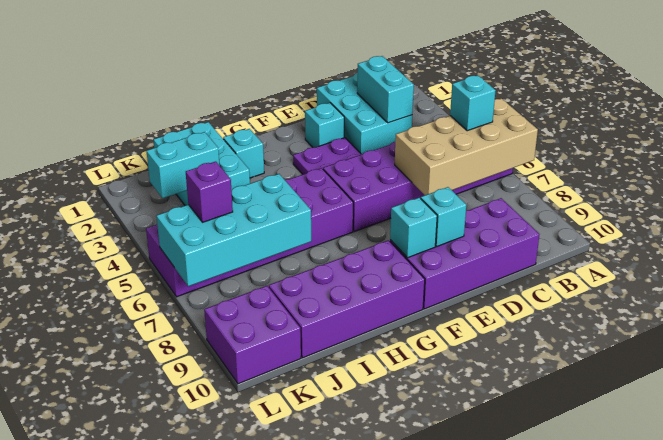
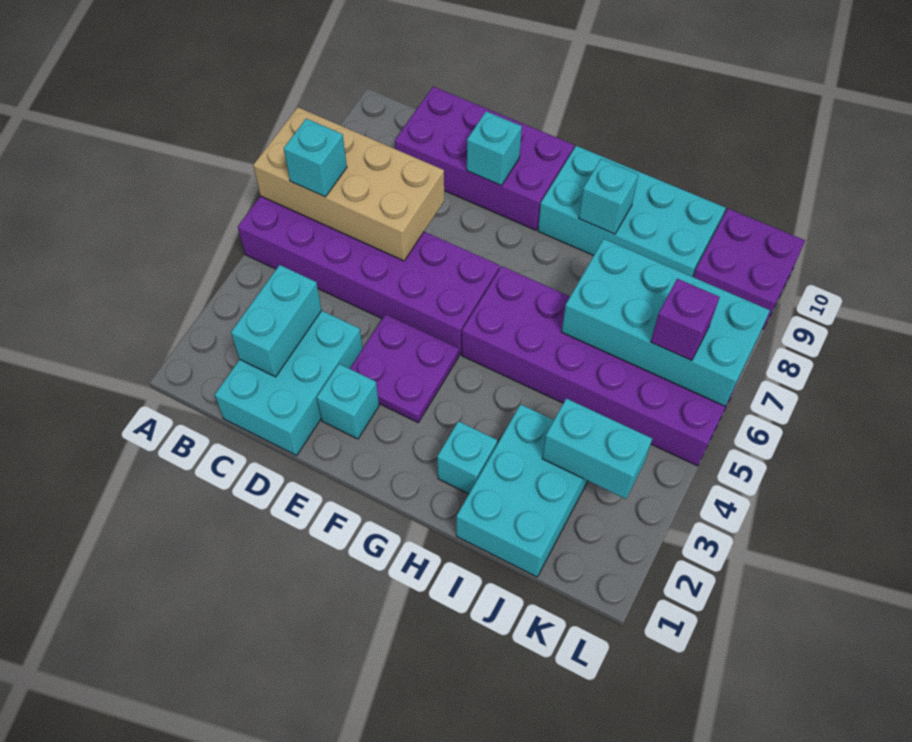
cyan brick F9 level 2 -> cyan brick H9 level 2
purple brick G9:J10 level 1 -> cyan brick G9:J10 level 1

